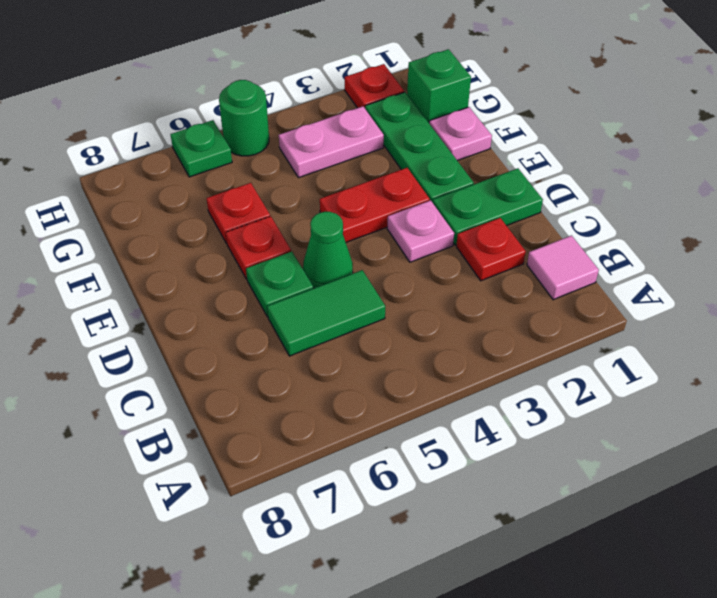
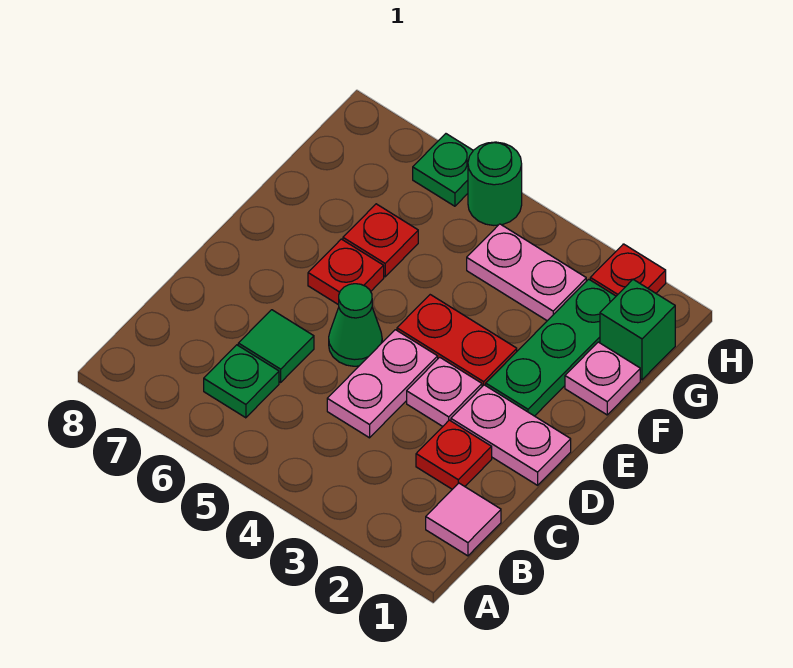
none -> pink plate C4:D4 level 1
green tile C5:C6 level 1 -> green tile C6 level 1
green plate D1:D2 level 1 -> pink plate D1:D2 level 1
green plate D6 level 1 -> green plate B6 level 1

